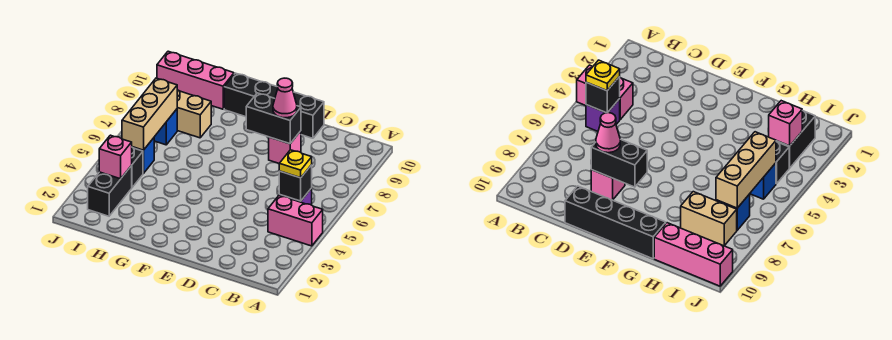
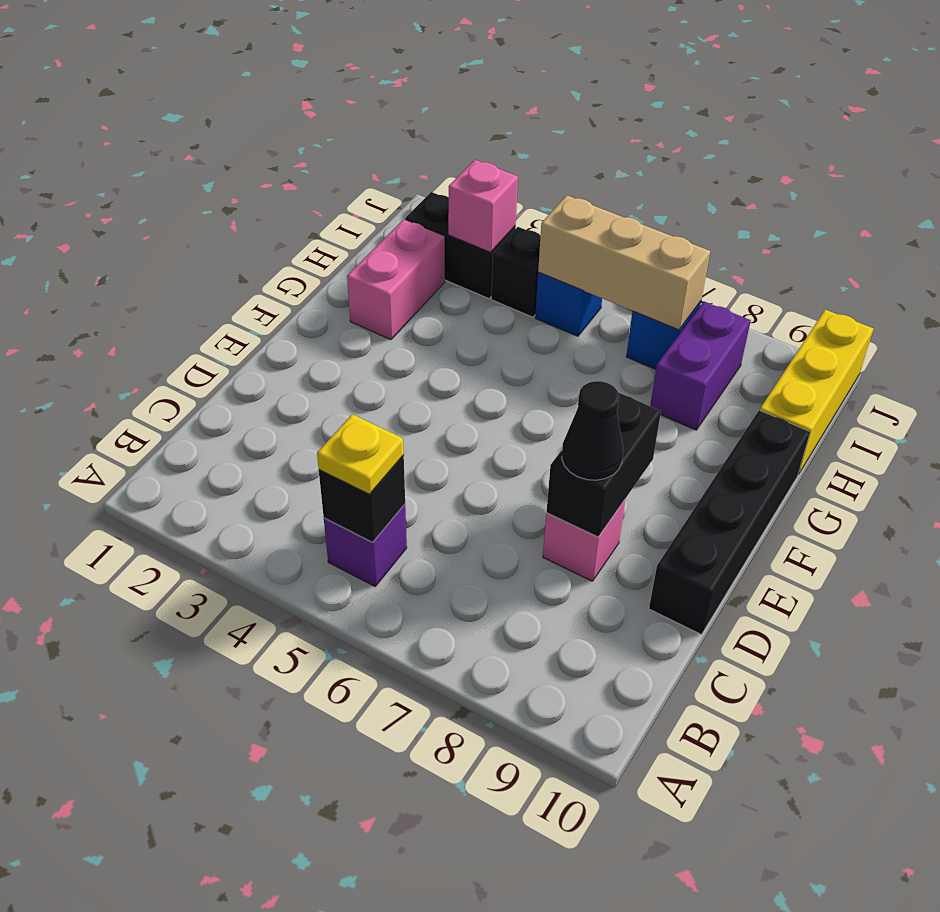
pink brick A4:B4 level 1 -> pink brick G2:H2 level 1
pink cone D8 level 3 -> black cone D8 level 3
tan brick H8:I8 level 1 -> purple brick H8:I8 level 1
pink brick H10:J10 level 1 -> yellow brick H10:J10 level 1

